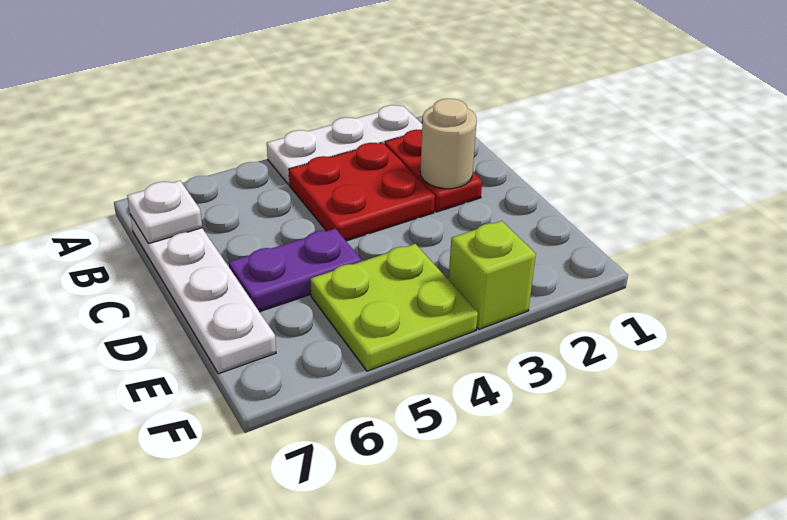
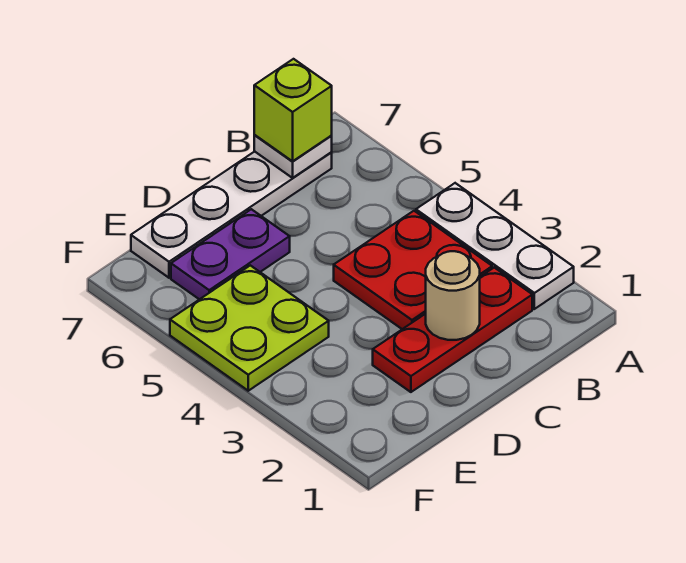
red plate B2:C2 level 1 -> red plate B2:D2 level 1
purple plate D5:D6 level 1 -> purple plate D6:E6 level 1
lime brick F3 level 1 -> lime brick B7 level 3

